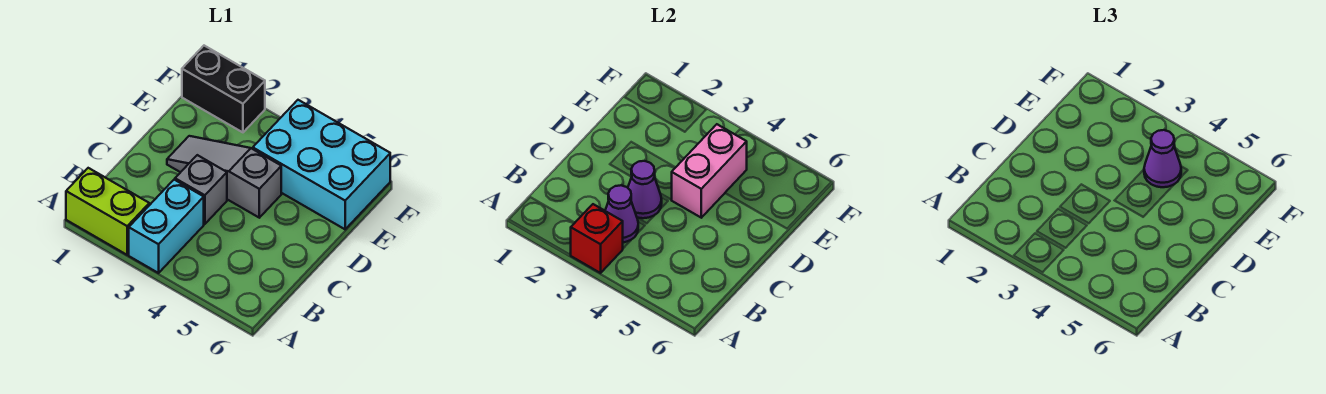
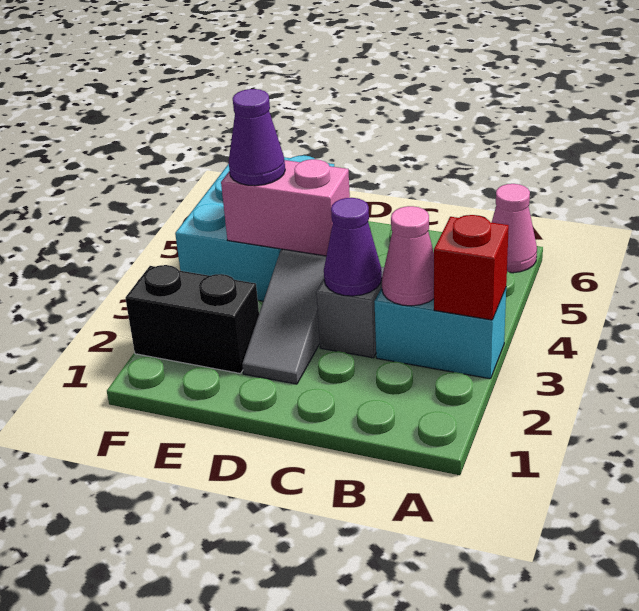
lime brick A1:A2 level 1 -> none
none -> pink cone A6 level 1
purple cone B3 level 2 -> pink cone B3 level 2
black brick F1:F2 level 1 -> black brick E2:F2 level 1

